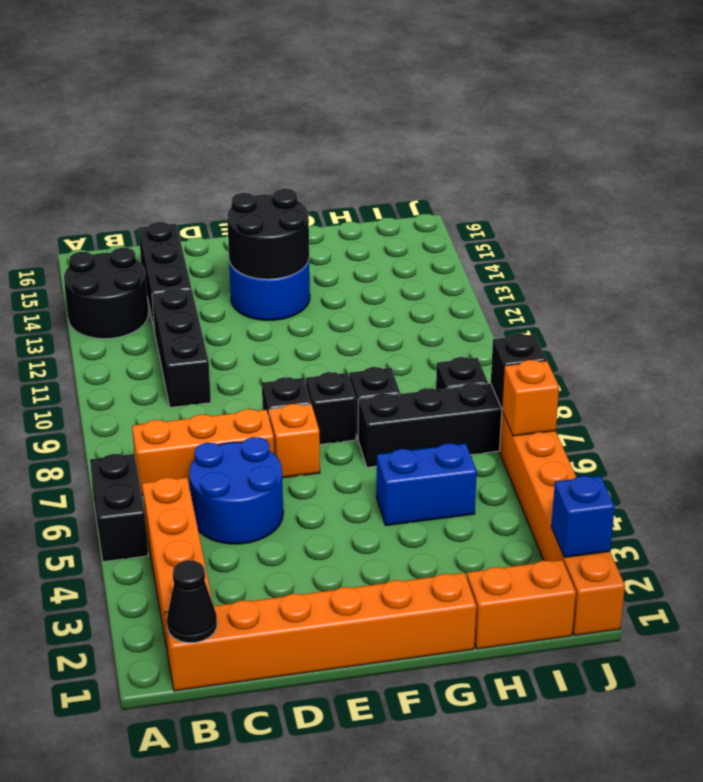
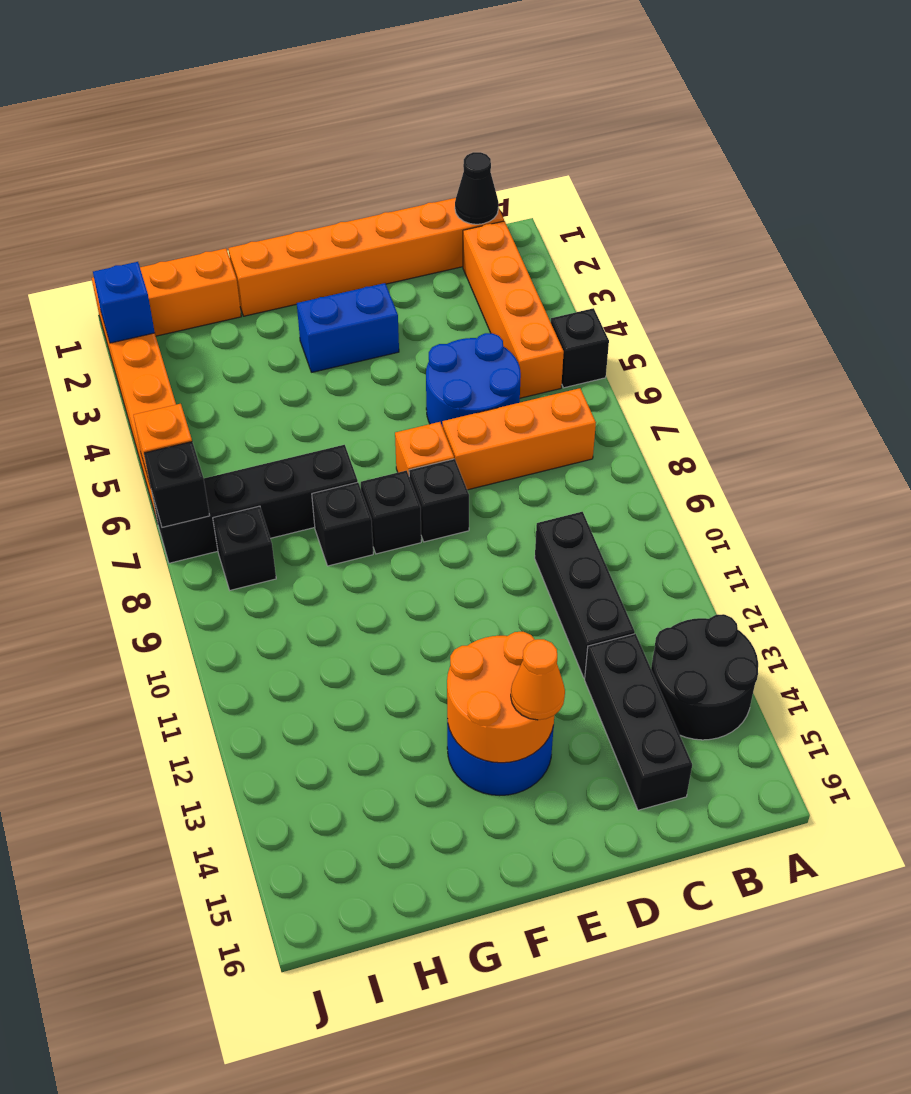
black brick A5:A6 level 1 -> black brick A5 level 1
black round brick E13:F14 level 2 -> orange round brick E13:F14 level 2
none -> orange cone E14 level 3
blue brick G5:H5 level 1 -> blue brick E3:F3 level 1

